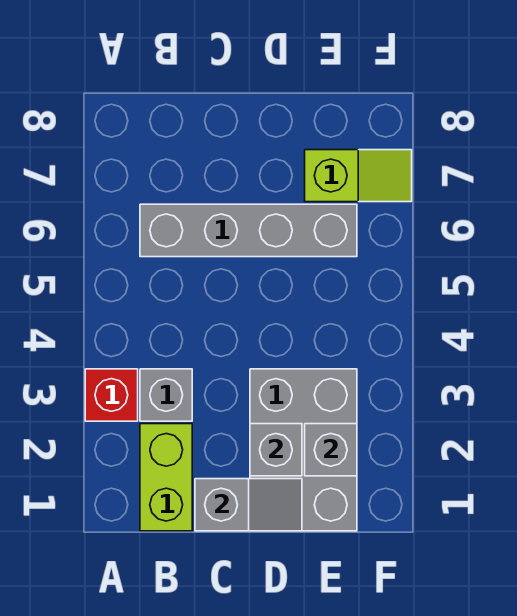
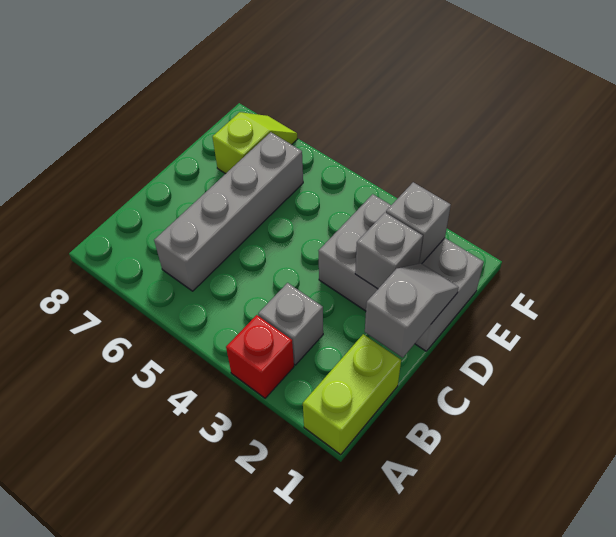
lime brick B1:B2 level 1 -> lime brick A1:B1 level 1

